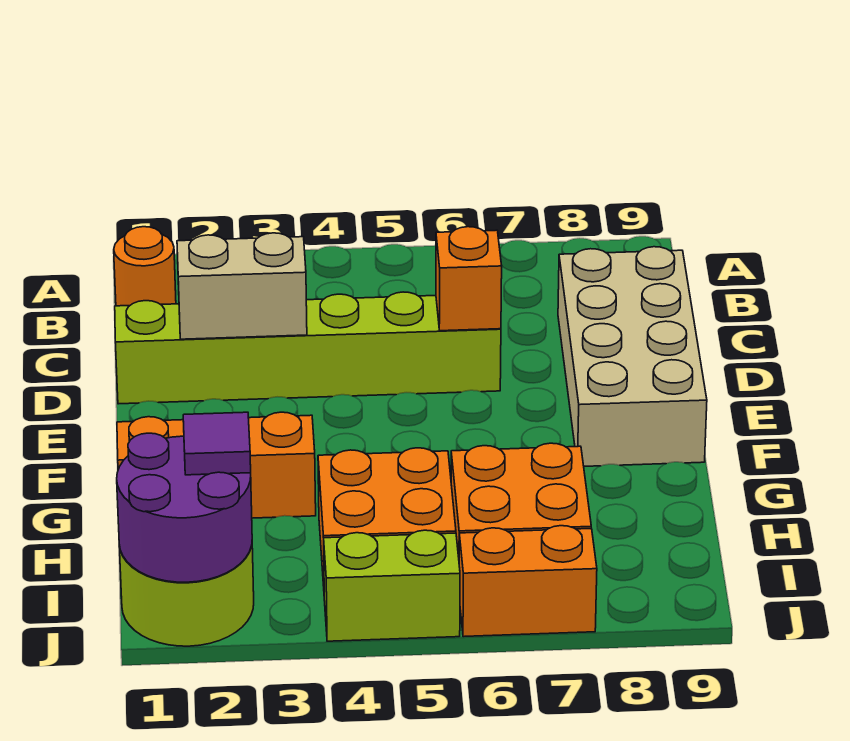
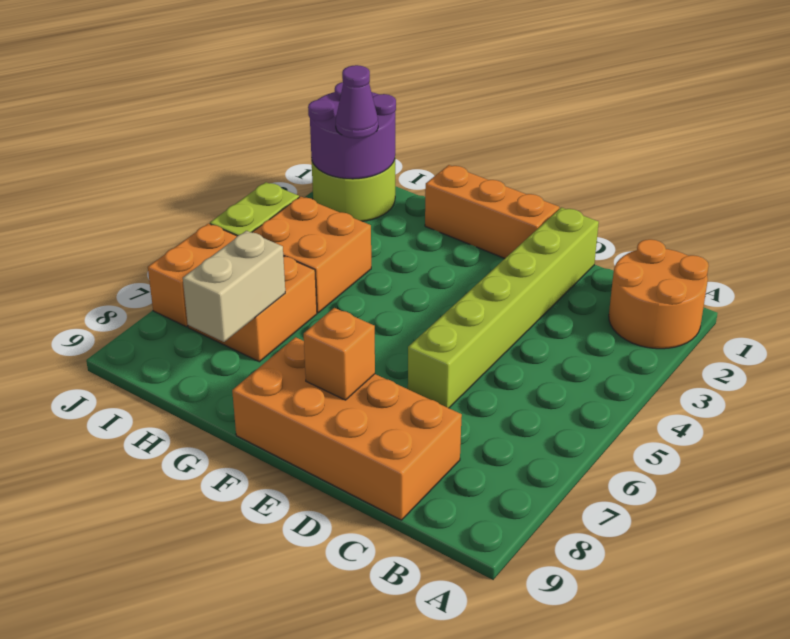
orange round brick B1 level 1 -> orange round brick A1:B2 level 1
tan brick C8:F9 level 1 -> orange brick C8:F9 level 1
tan brick D2:D3 level 2 -> tan brick H7:H8 level 2
orange brick D6 level 2 -> orange brick E8 level 2
orange brick G1:G3 level 1 -> orange brick E1:G1 level 1
purple tile I2 level 3 -> purple cone I2 level 3

